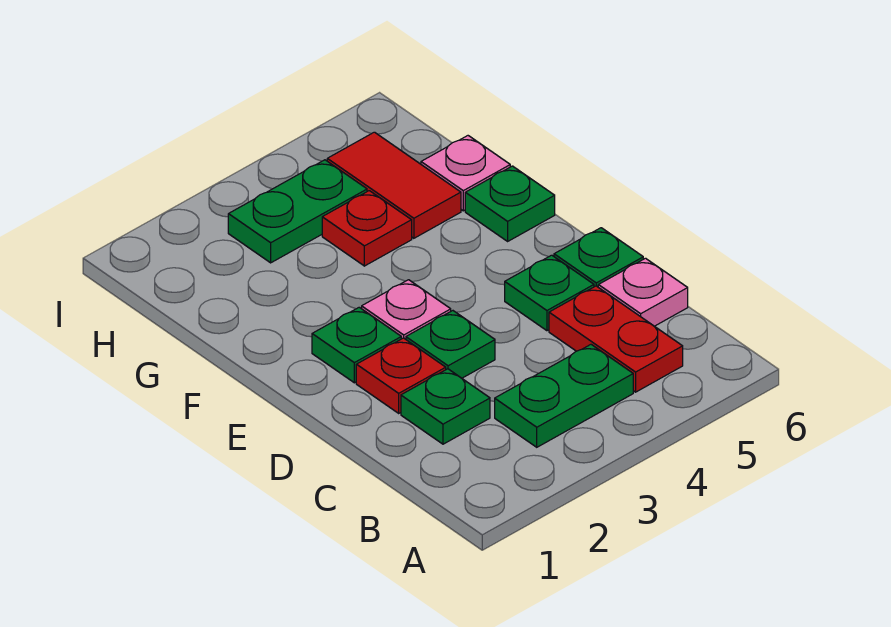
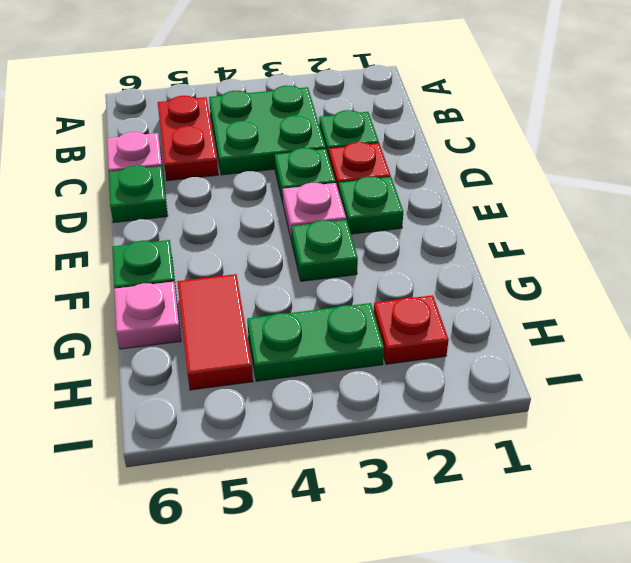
green plate B3:B4 level 1 -> green plate B3:C4 level 1
green plate D5 level 1 -> green plate F3 level 1
red plate G4 level 1 -> red plate H2 level 1

